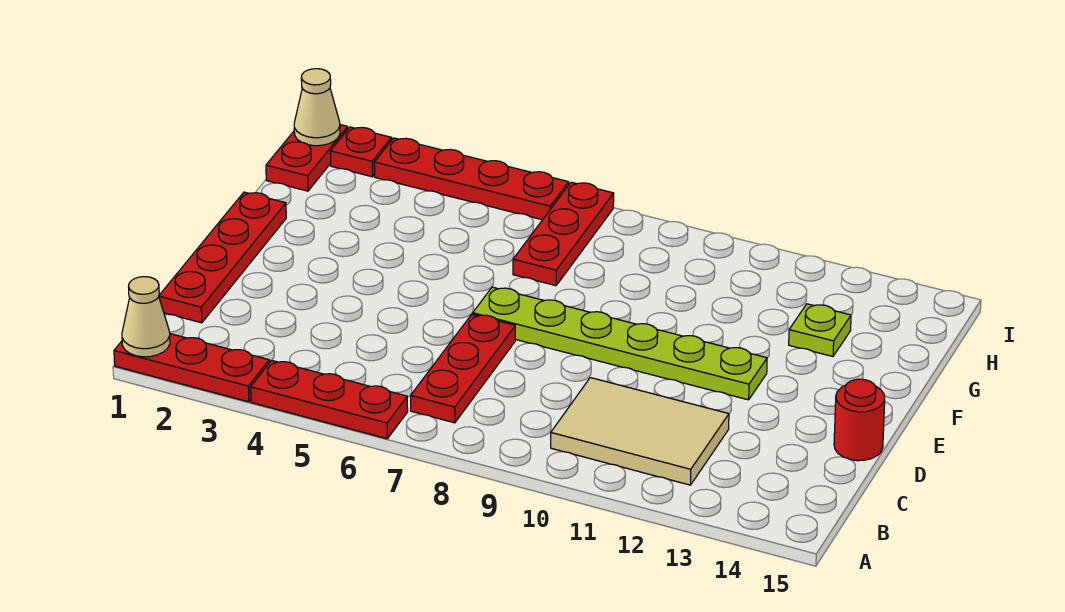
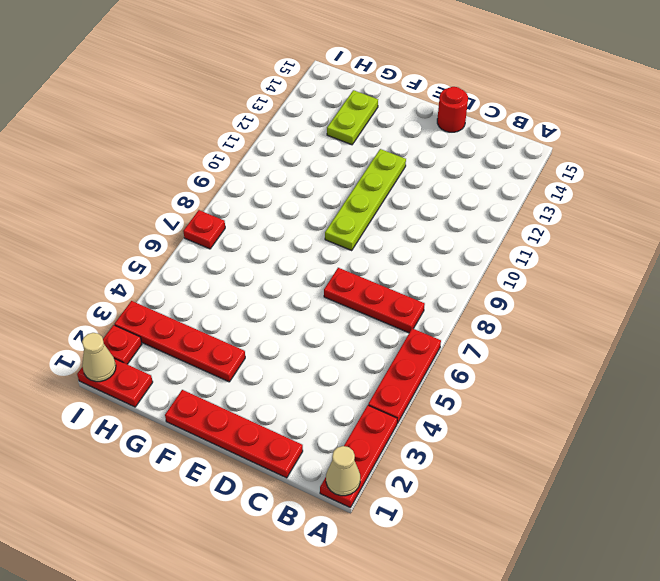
tan tile B10:C12 level 1 -> none
lime plate E7:E12 level 1 -> lime plate E9:E12 level 1
red plate G7:I7 level 1 -> red plate I7 level 1
lime plate G13 level 1 -> lime plate G13:G14 level 1
red plate I3:I6 level 1 -> red plate F3:I3 level 1

